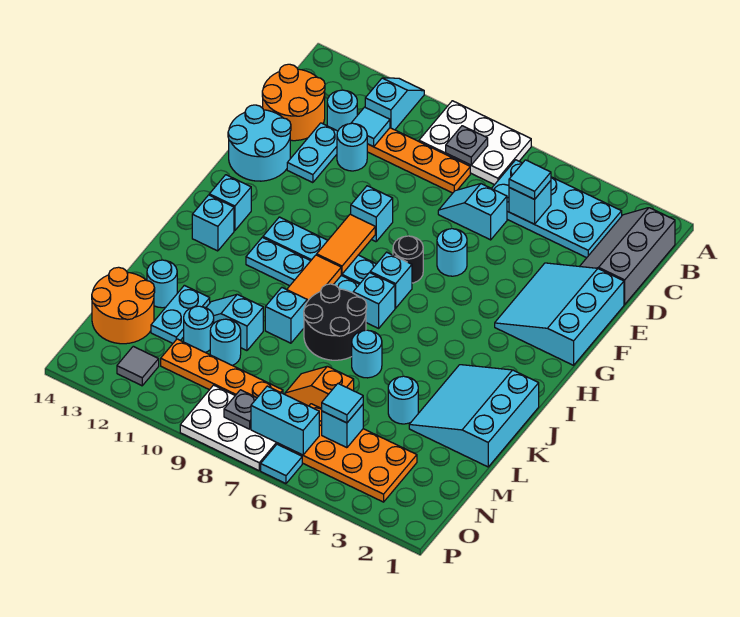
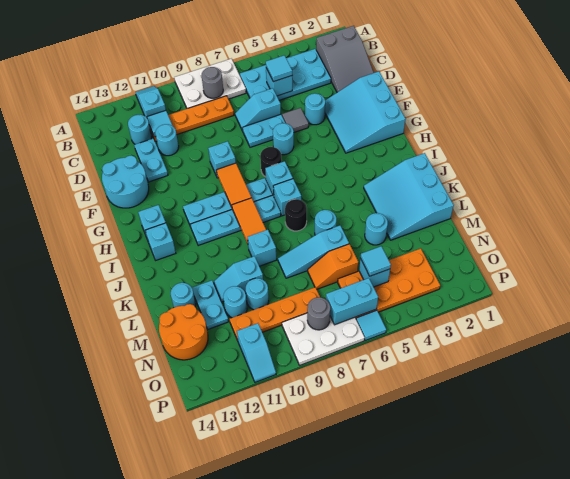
grey slope B1:D2 level 1 top 1 -> grey slope B1:D2 level 1 top B
grey plate B8 level 2 -> grey round brick B8 level 2
orange round brick C13:D14 level 1 -> none
none -> cyan round brick E4 level 1
none -> cyan plate E6:E7 level 1
black round brick J7:K8 level 1 -> black round brick J7 level 1
none -> cyan slope L6:L8 level 1 top 6
grey plate O8 level 2 -> grey round brick O8 level 2
none -> cyan slope O11:P11 level 1 top O
grey tile O12 level 1 -> grey tile E5 level 1

